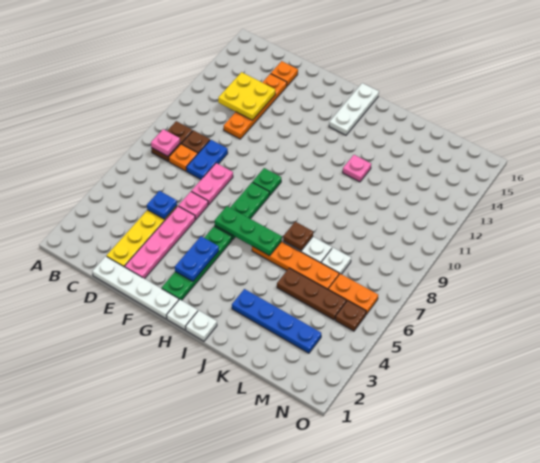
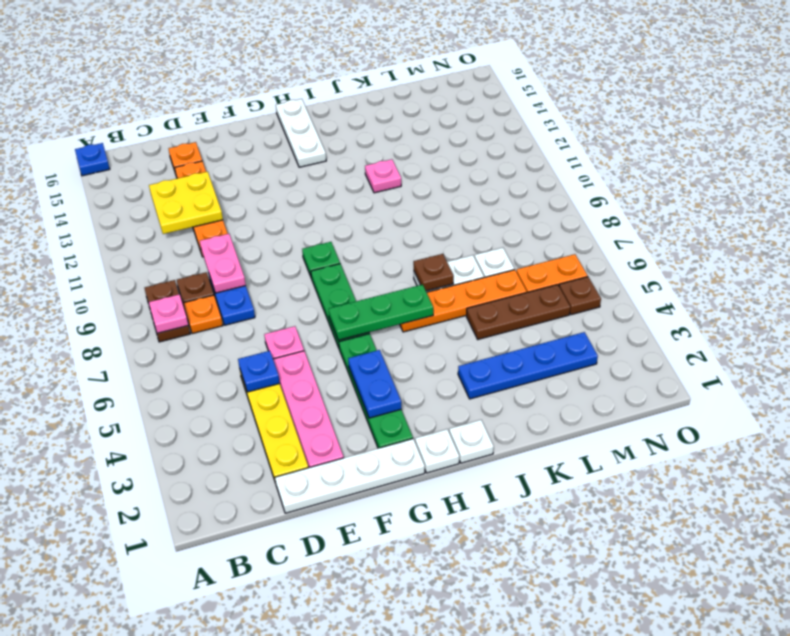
none -> blue plate A16 level 1
pink plate E7:E8 level 1 -> pink plate D9:D10 level 2

